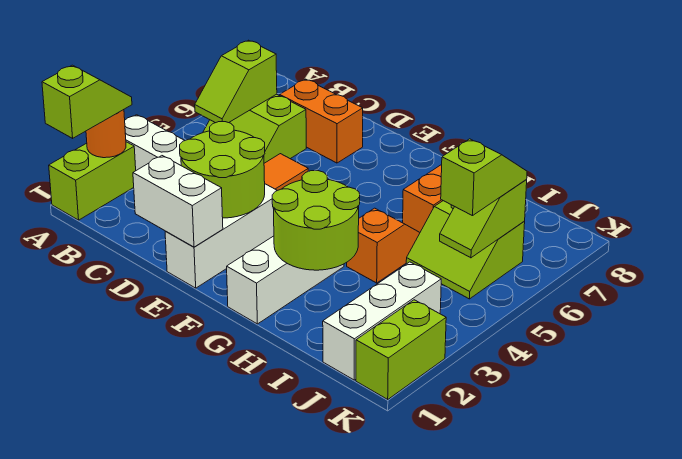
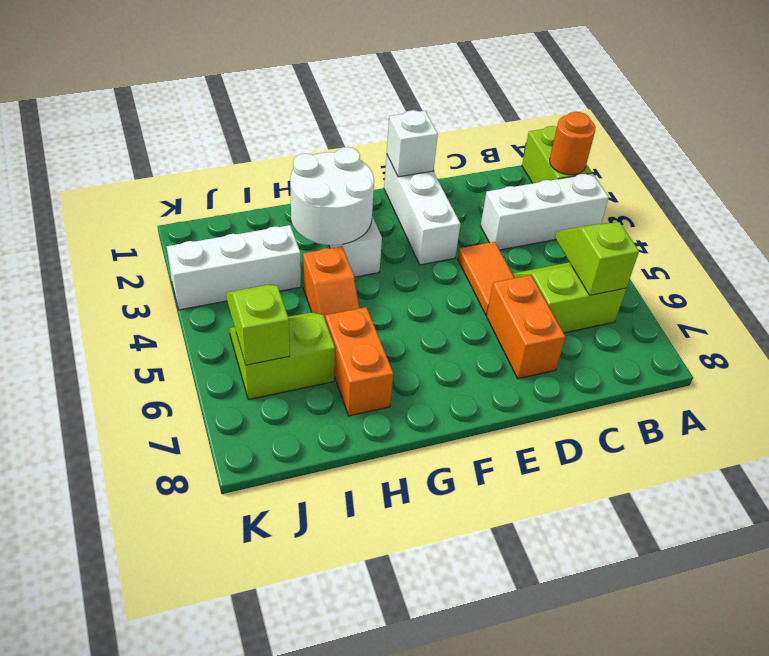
lime slope A1:A2 level 3 top 1 -> none
orange brick C7:D7 level 1 -> orange brick D6:D7 level 1
white brick D1:E1 level 2 -> white brick E1 level 2
lime round brick D2:E3 level 2 -> none
lime round brick G2:H3 level 2 -> white round brick G2:H3 level 2
white brick J1:J3 level 1 -> white brick I3:K3 level 1
lime slope J5:J6 level 3 top 5 -> none
lime brick K1:K2 level 1 -> none

